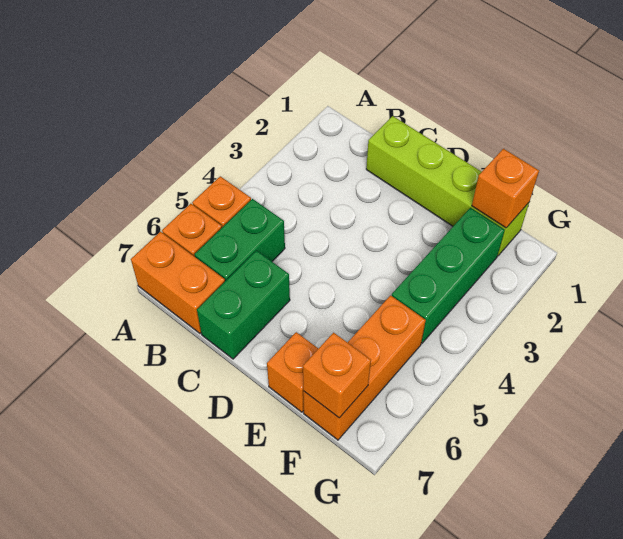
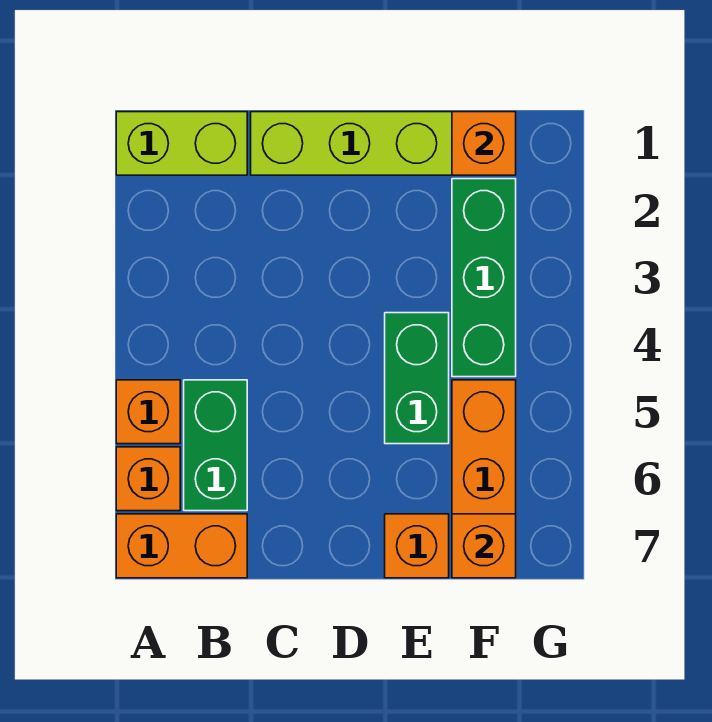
none -> lime brick A1:B1 level 1
green brick C6:C7 level 1 -> green brick E4:E5 level 1

